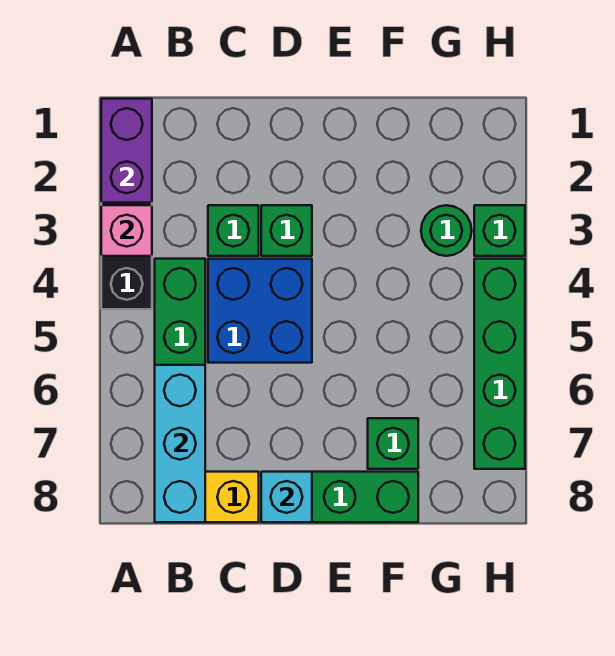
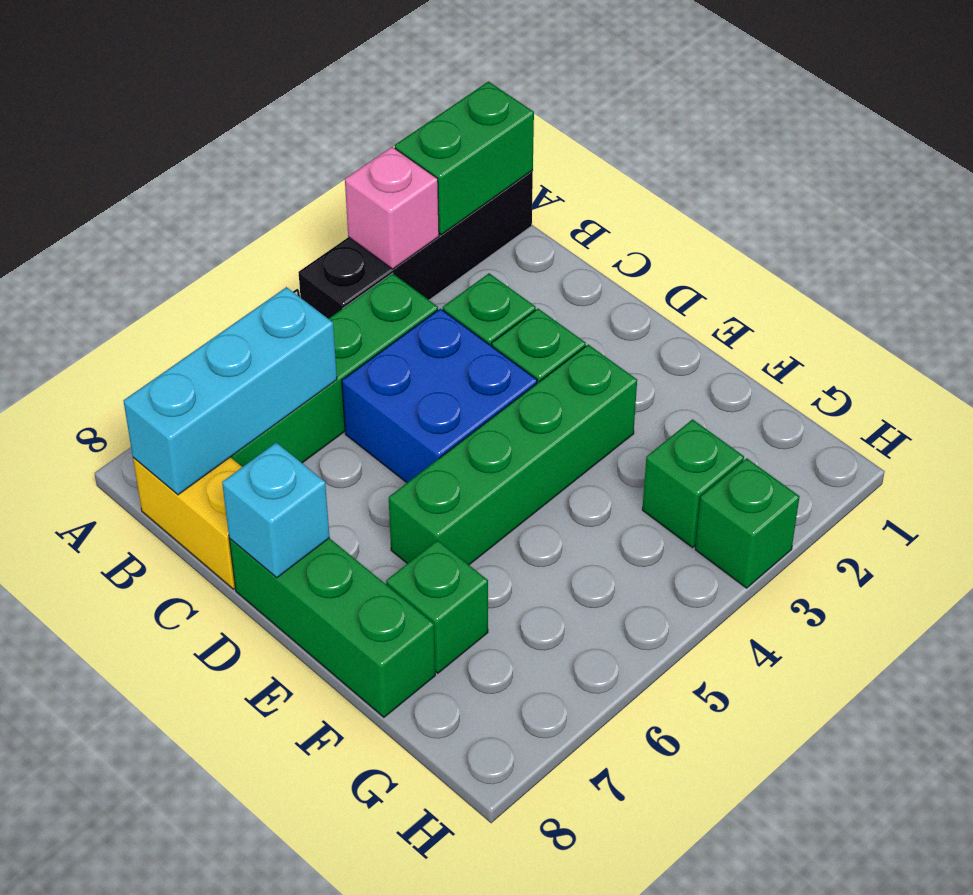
purple brick A1:A2 level 2 -> green brick A1:A2 level 2
green round brick G3 level 1 -> green brick G3 level 1
green brick H4:H7 level 1 -> green brick E3:E6 level 1

